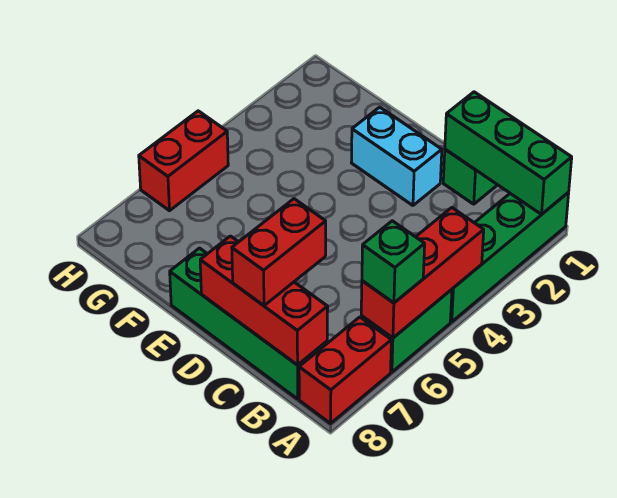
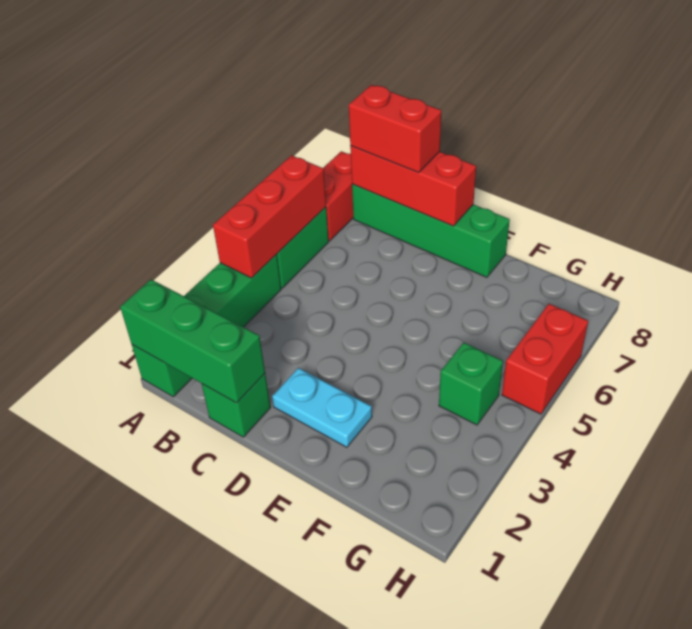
green brick A6 level 3 -> green brick G4 level 1
red brick C7:C8 level 3 -> red brick B8:C8 level 3
cyan brick D2:E2 level 1 -> cyan plate D2:E2 level 1

